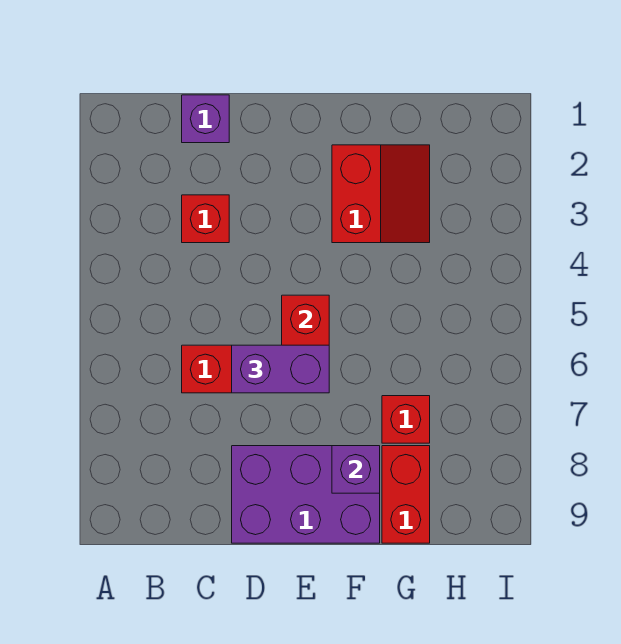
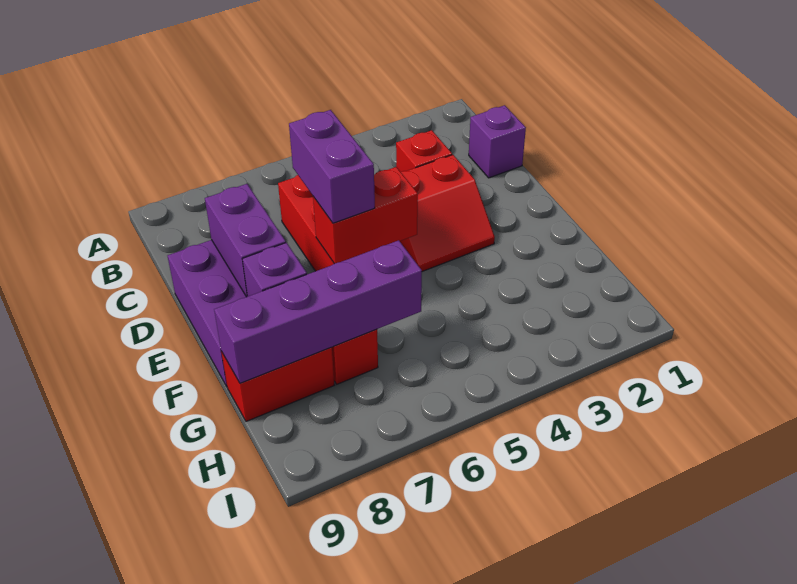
none -> purple brick D8:E8 level 2
red slope F2:G3 level 1 top F -> red slope D3:E4 level 1 top D
none -> purple brick G6:G9 level 2

